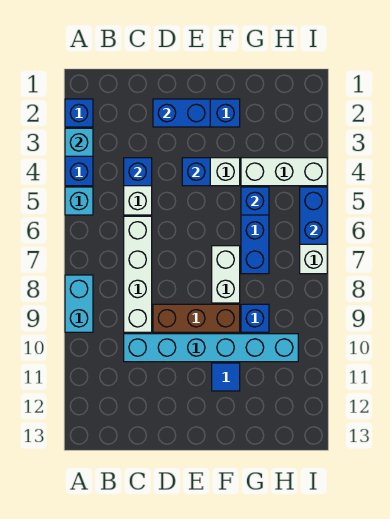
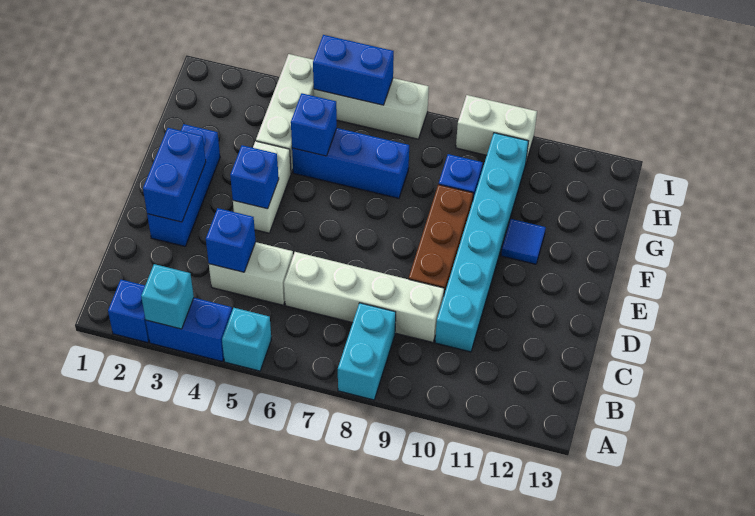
cyan brick A8:A9 level 1 -> cyan brick A8:B8 level 1
white brick F7:F8 level 1 -> white brick I9:I10 level 1

